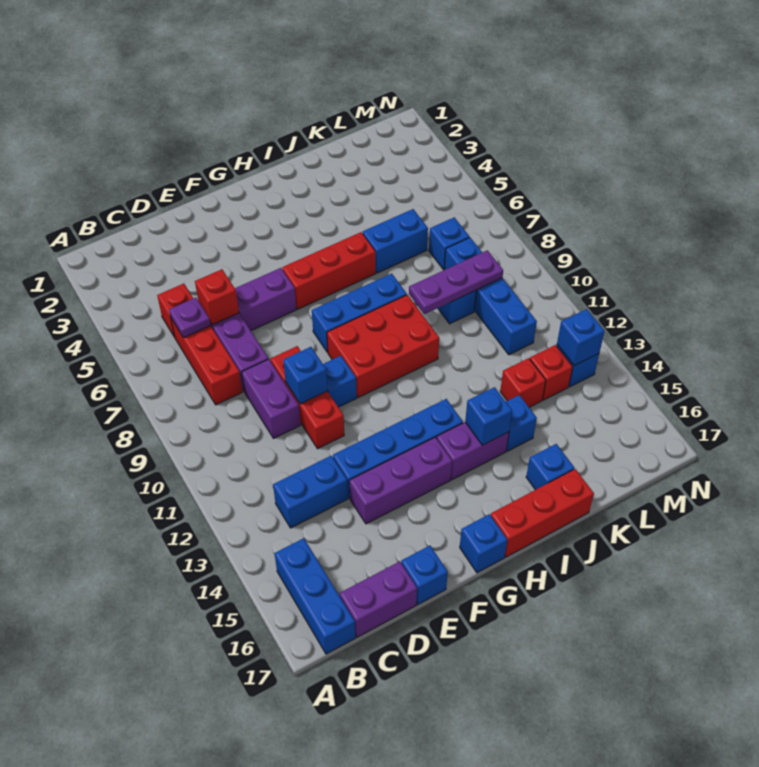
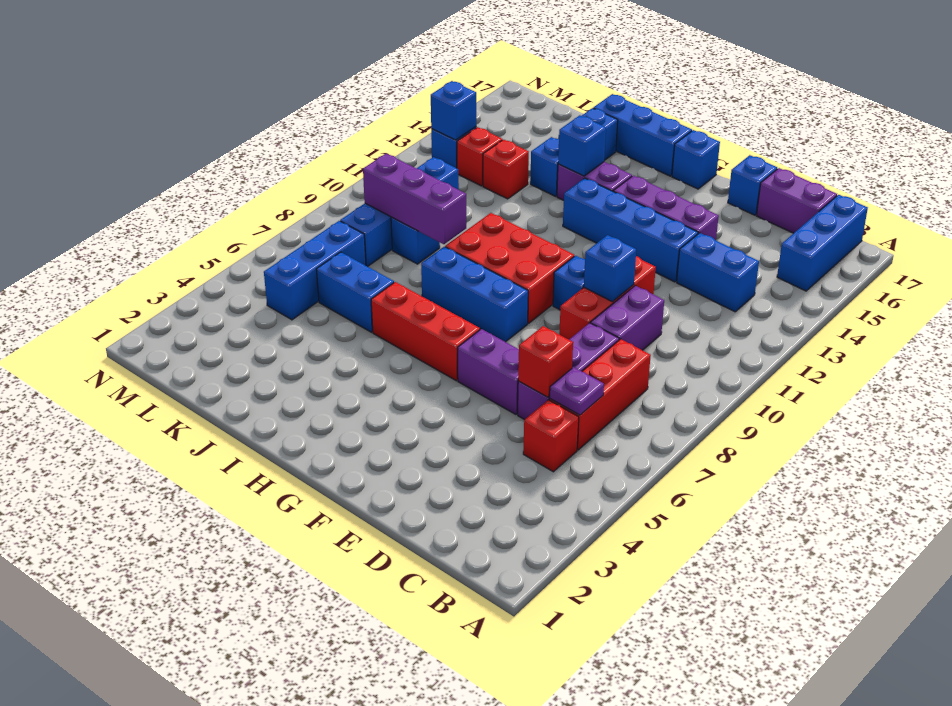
red brick H17:J17 level 1 -> blue brick H17:J17 level 1
purple plate J9:L9 level 2 -> purple brick J9:L9 level 2
blue brick L7 level 1 -> blue brick L5:L7 level 1

